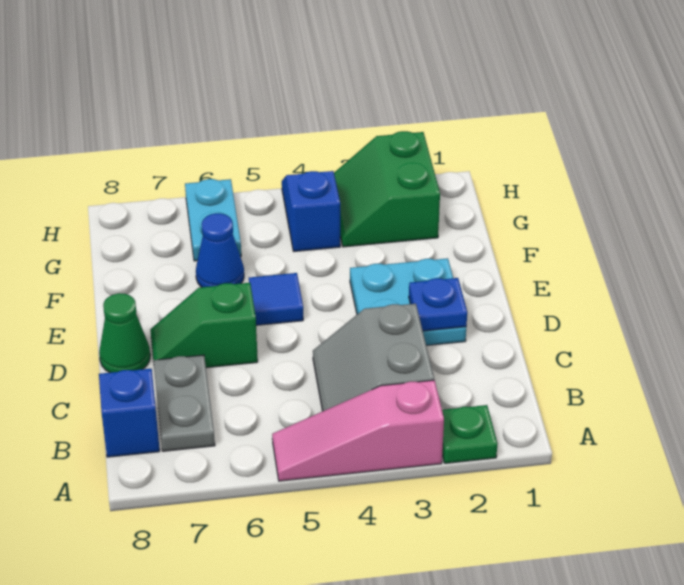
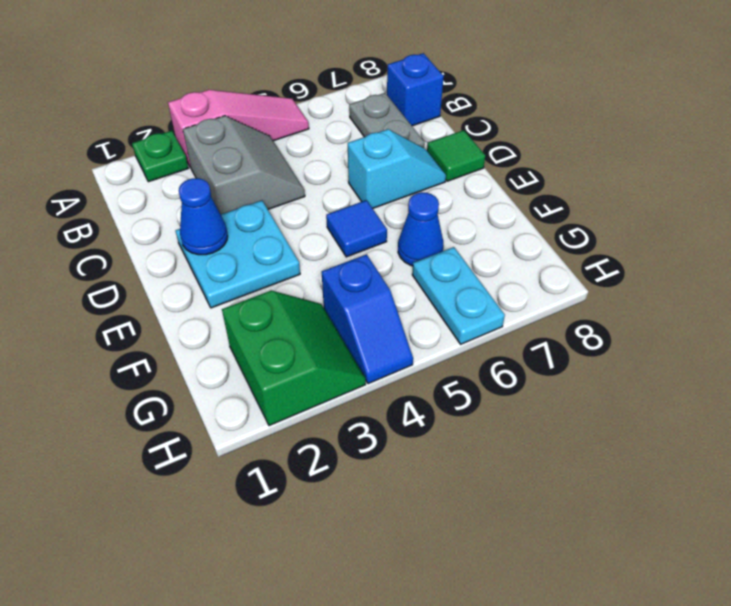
blue plate D2 level 2 -> blue cone D2 level 2
green slope D6:D7 level 1 top 6 -> cyan slope D6:D7 level 1 top 6
green cone D8 level 1 -> green tile D8 level 1

